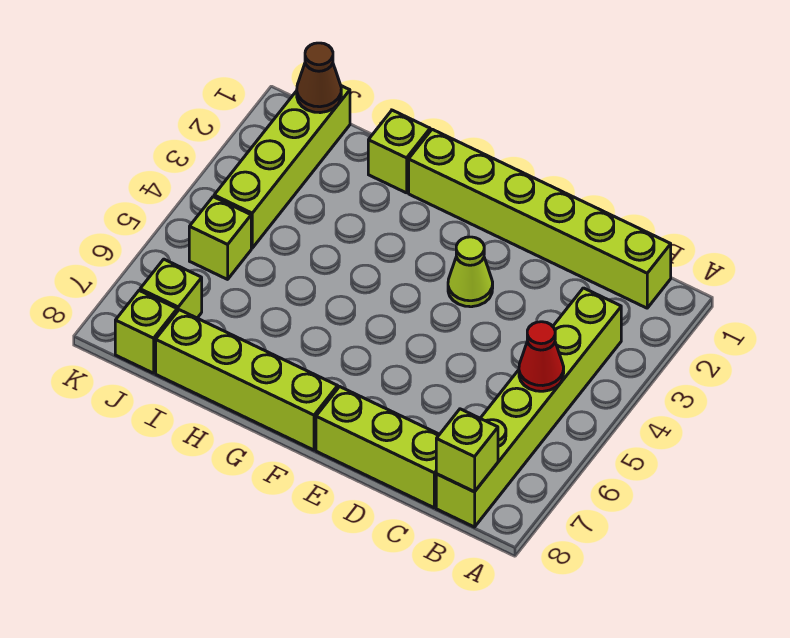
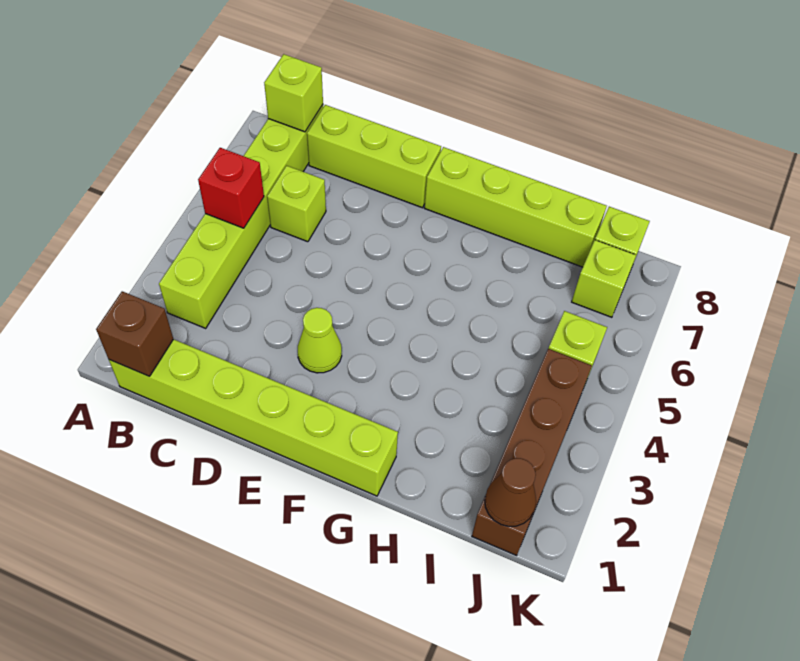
none -> brown brick B1 level 2
red cone B5 level 2 -> red brick B5 level 2
lime brick H1 level 1 -> lime brick C6 level 1
lime brick J1:J4 level 1 -> brown brick J1:J4 level 1

